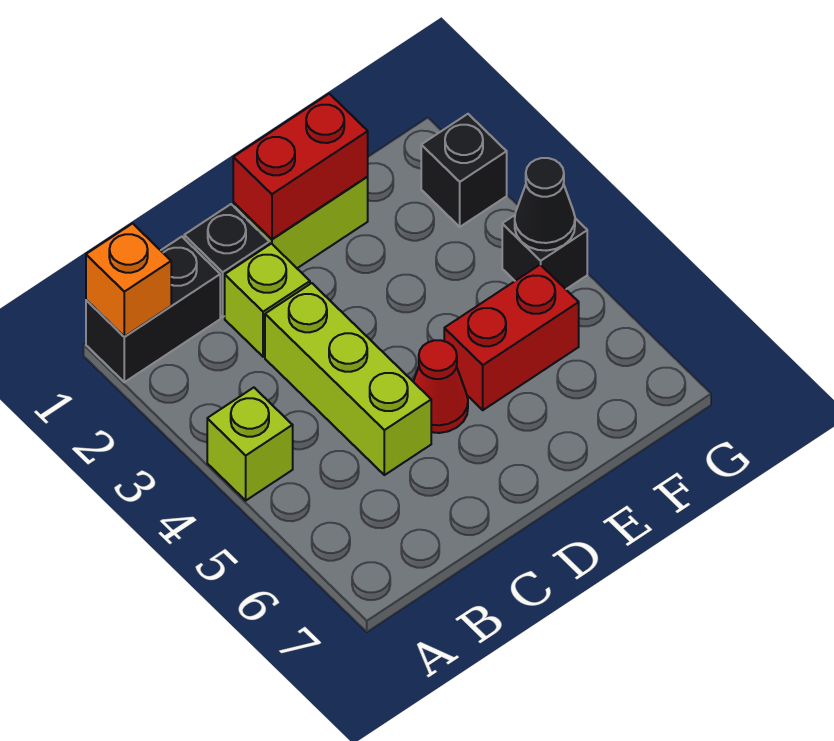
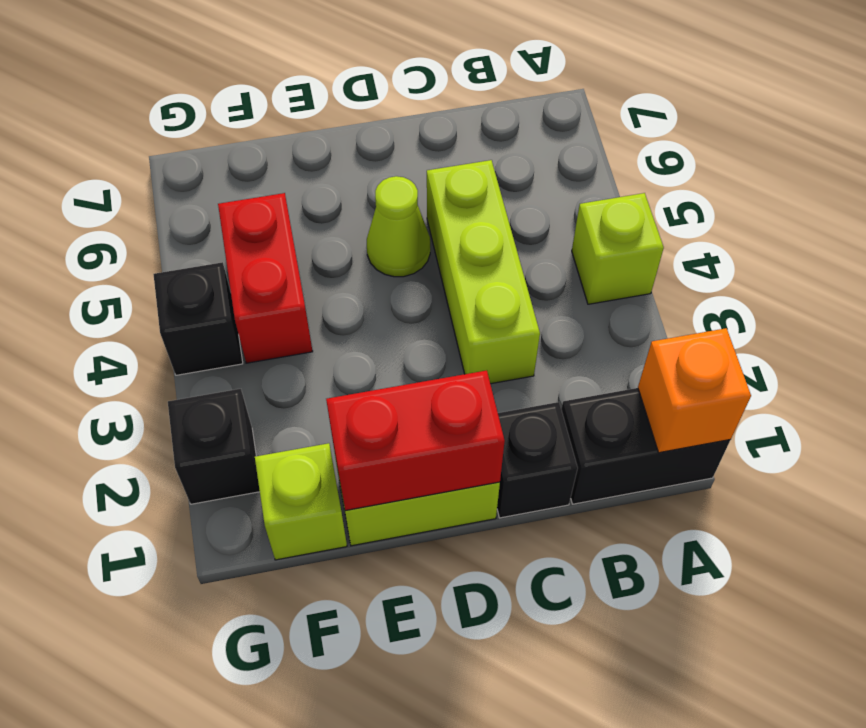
lime brick C2 level 1 -> lime brick F1 level 1
red cone D5 level 1 -> lime cone D5 level 1
red brick E5:F5 level 1 -> red brick F4:F5 level 1
black cone G4 level 2 -> none

